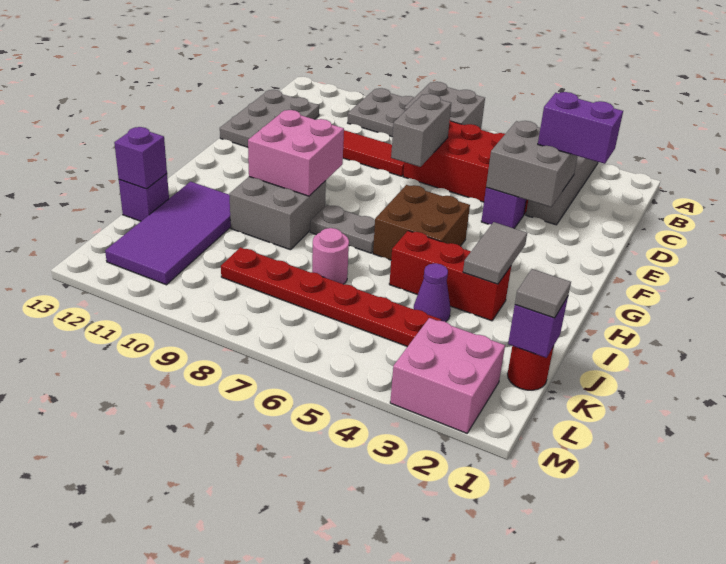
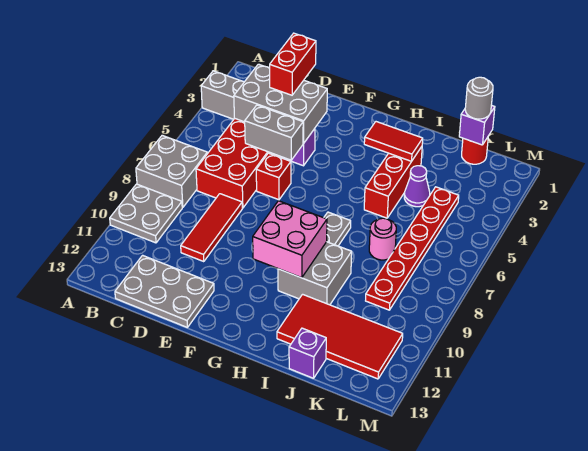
purple brick D2:D3 level 3 -> red brick D2:D3 level 3
grey brick D3:E4 level 2 -> grey brick C3:E4 level 2
grey brick D7:E7 level 2 -> grey brick D5:E5 level 2
none -> red brick E6 level 1
brown brick G5:H6 level 1 -> none
grey tile H3:I3 level 2 -> red tile H3:I3 level 2
purple tile I11:L12 level 1 -> red tile I11:L12 level 1
purple brick J13 level 2 -> none
grey tile K1 level 3 -> grey round brick K1 level 3
pink brick L2:M3 level 1 -> none

